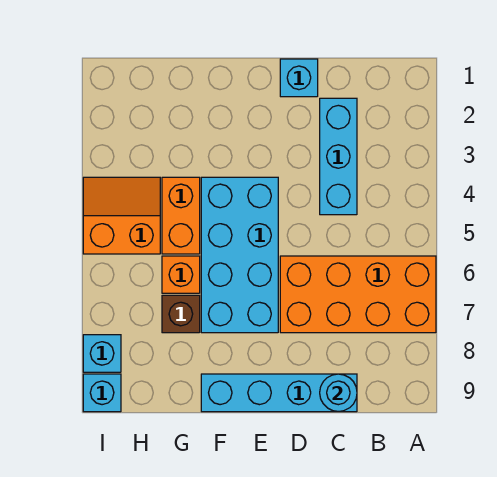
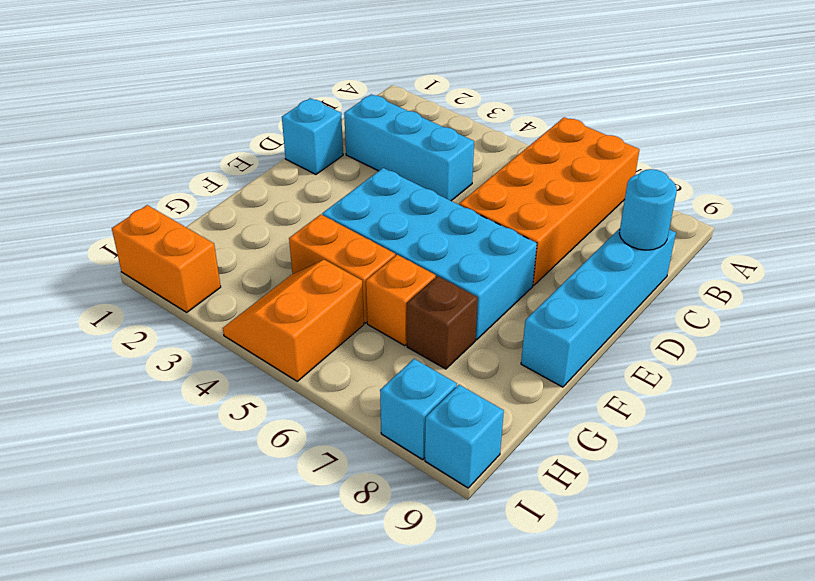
none -> orange brick I1:I2 level 1

